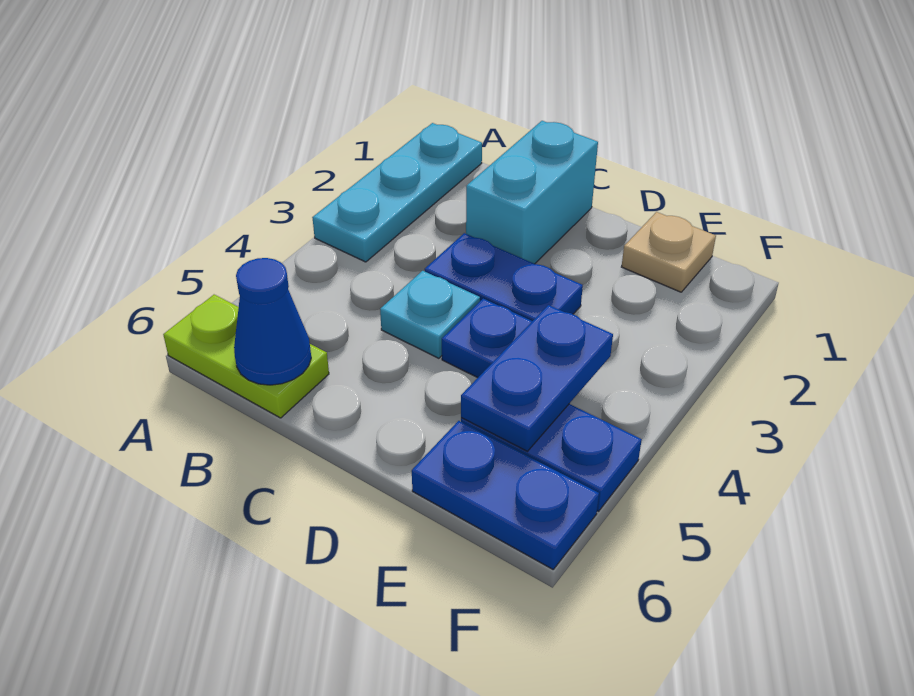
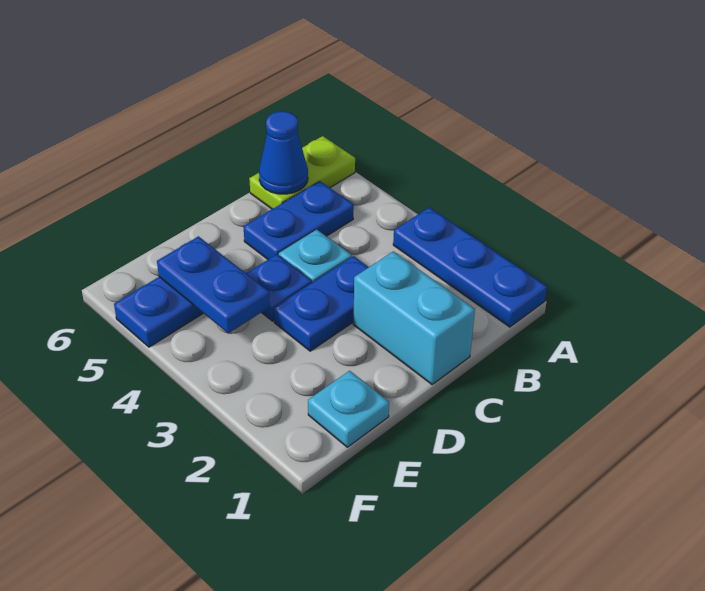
cyan plate A1:A3 level 1 -> blue plate A1:A3 level 1
tan plate E1 level 1 -> cyan plate E1 level 1
blue plate E6:F6 level 1 -> blue plate B5:C5 level 1

